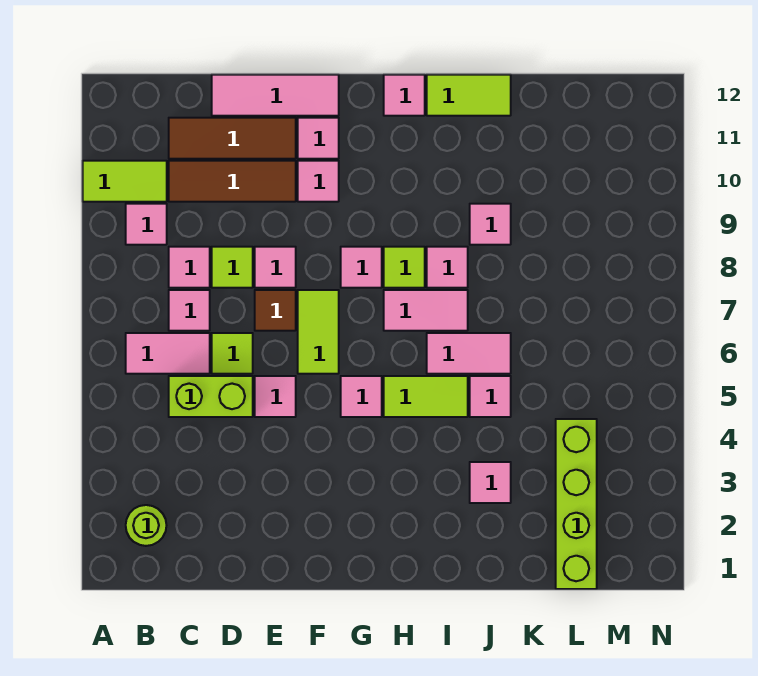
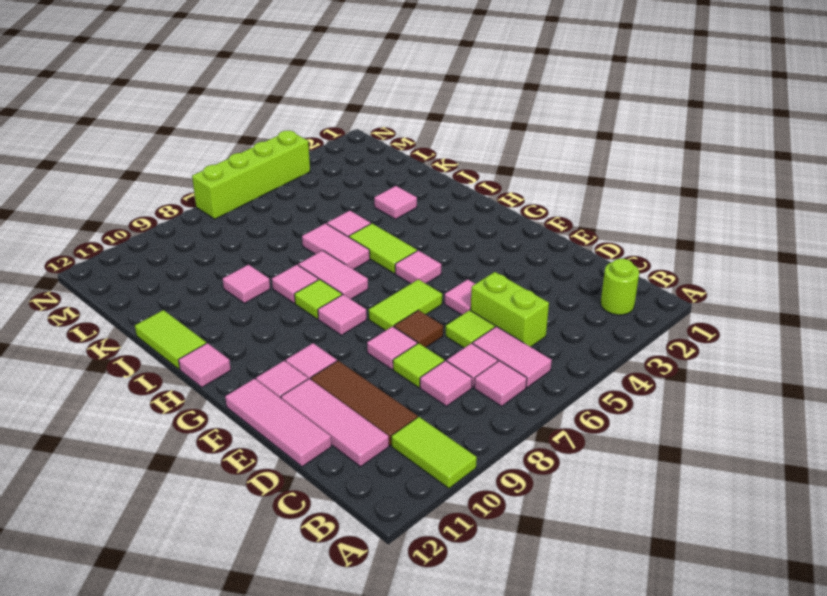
pink tile B9 level 1 -> pink tile B7 level 1
brown tile C11:E11 level 1 -> pink tile C11:E11 level 1
lime brick L1:L4 level 1 -> lime brick N4:N7 level 1

